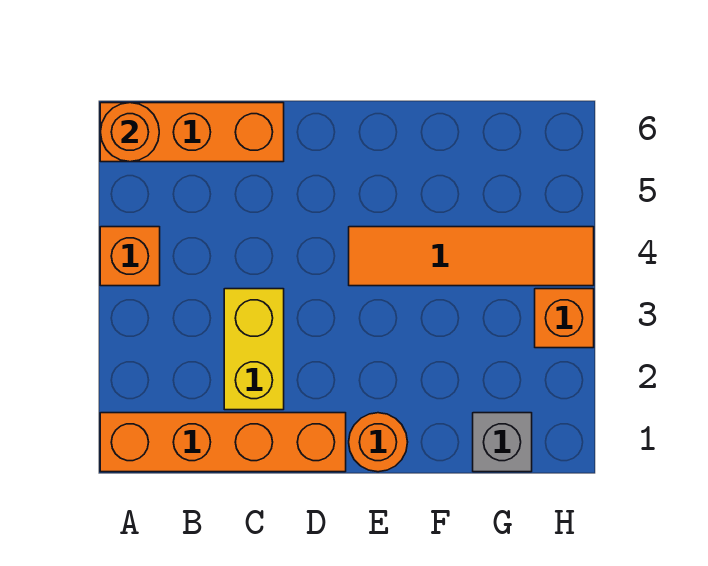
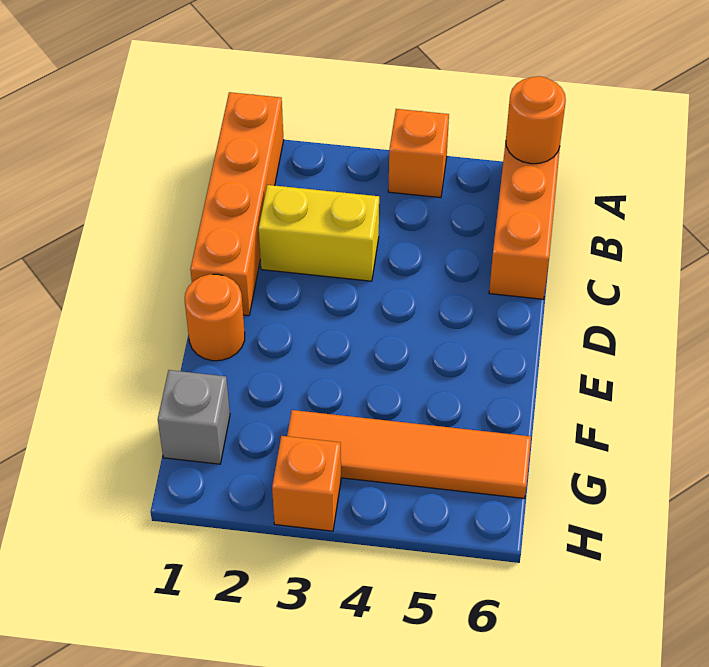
orange tile E4:H4 level 1 -> orange tile G3:G6 level 1

